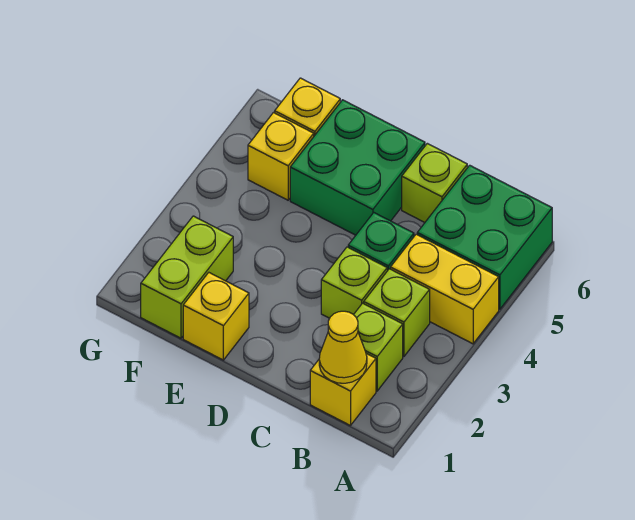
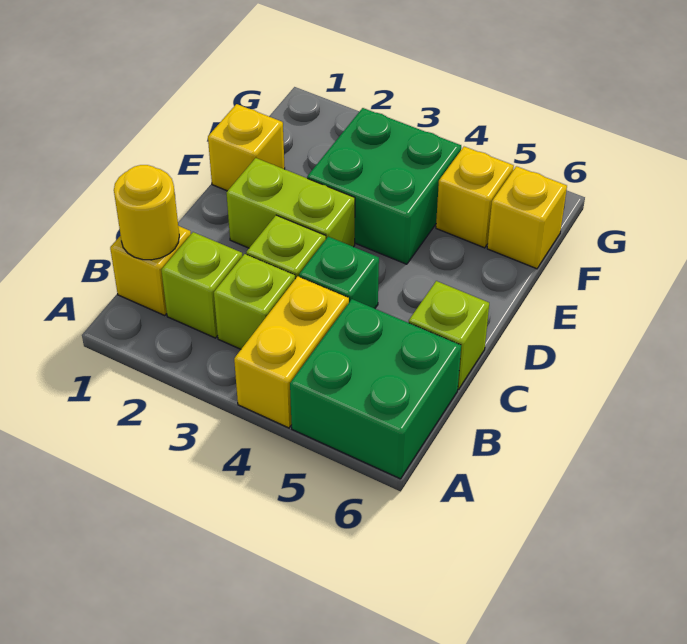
yellow cone B1 level 2 -> yellow round brick B1 level 2
green brick D5:E6 level 1 -> green brick E3:F4 level 1
lime brick F1:F2 level 1 -> lime brick D2:D3 level 1

